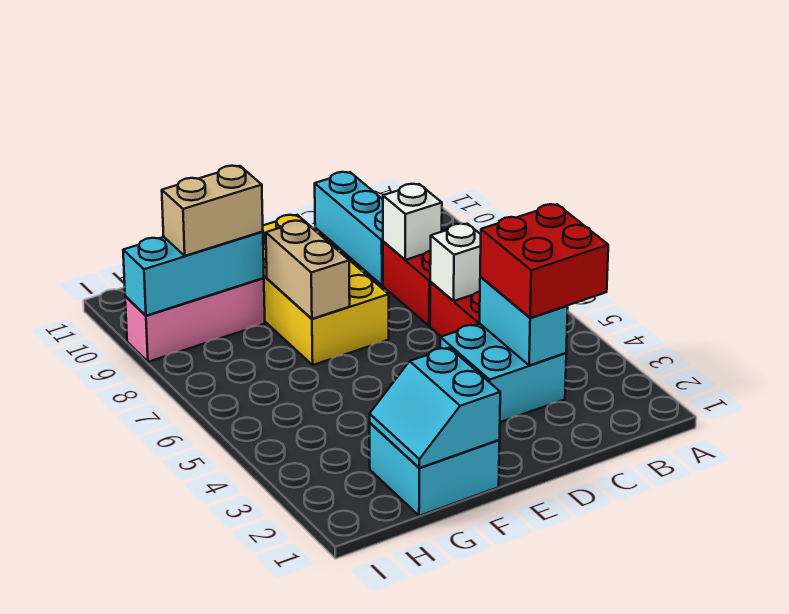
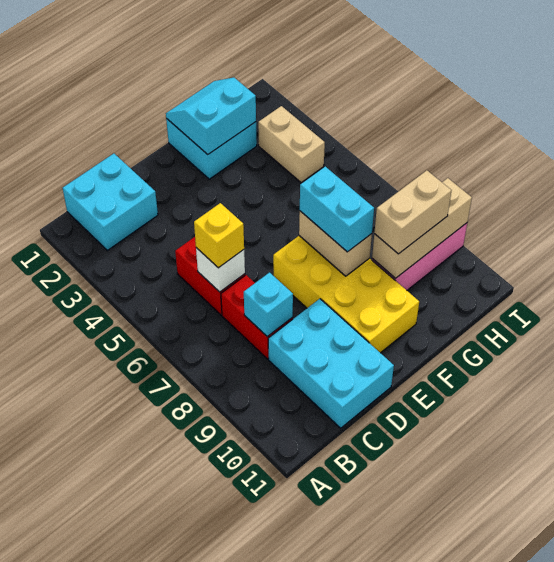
red brick B3:C4 level 3 -> none
cyan brick C3:D4 level 1 -> cyan brick B1:C2 level 1
cyan brick C3:C4 level 2 -> cyan brick F7:F8 level 3
none -> yellow brick C6 level 3
white brick C8 level 2 -> cyan brick C8 level 2
cyan brick C9:C11 level 1 -> cyan brick C9:D11 level 1
cyan slope F1:G2 level 2 top F -> cyan slope F1:G2 level 2 top 2
cyan brick G9:I9 level 2 -> tan brick G9:I9 level 2
none -> tan brick H3:H4 level 1

